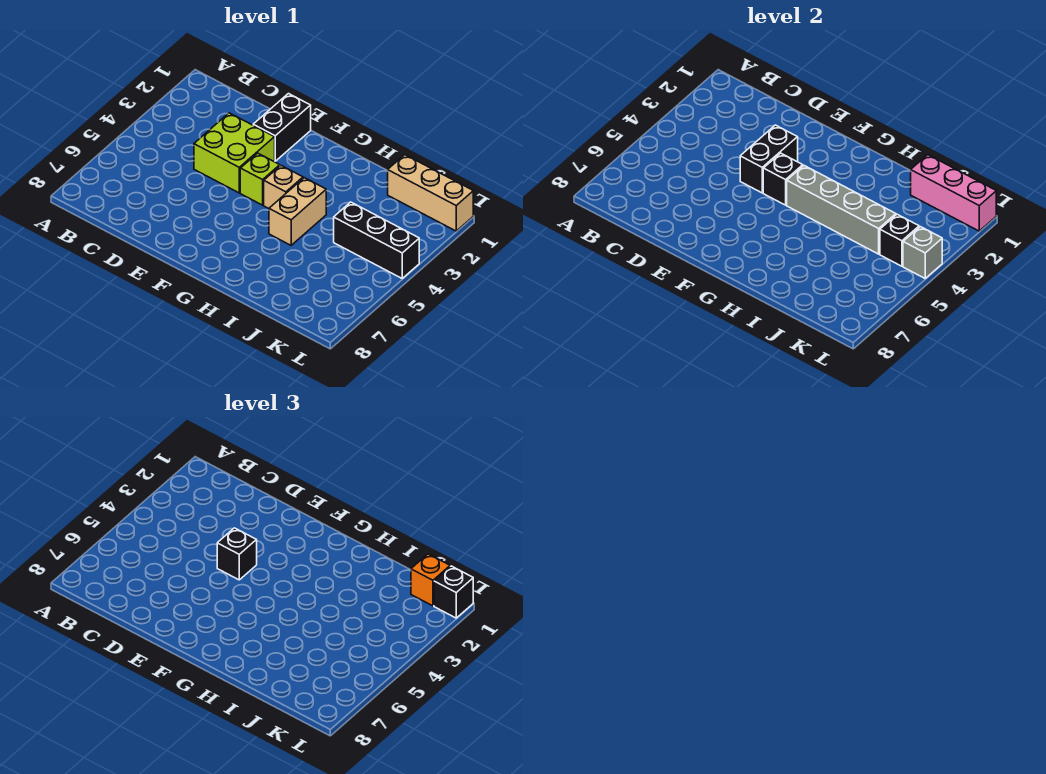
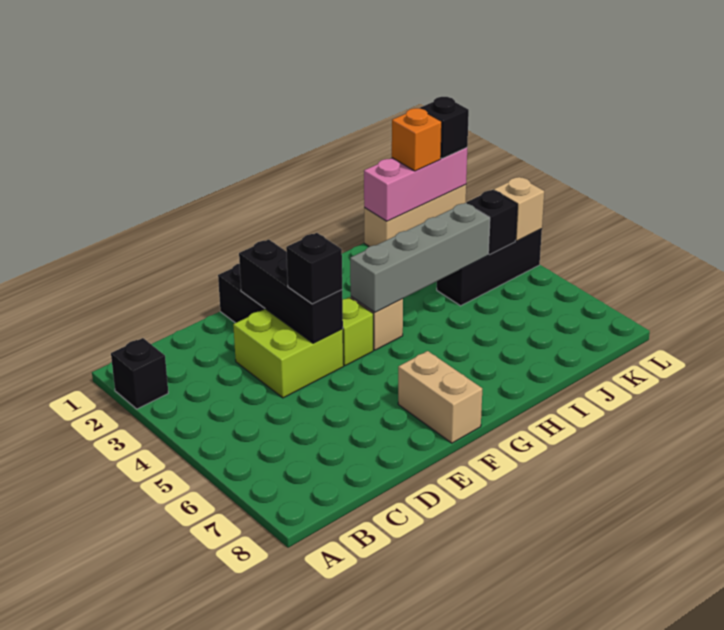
black brick E3:E4 level 2 -> black brick E2:E4 level 2
black brick F4 level 2 -> black brick A2 level 1
tan brick H4:H5 level 1 -> tan brick F7:F8 level 1
grey brick L4 level 2 -> tan brick L4 level 2

